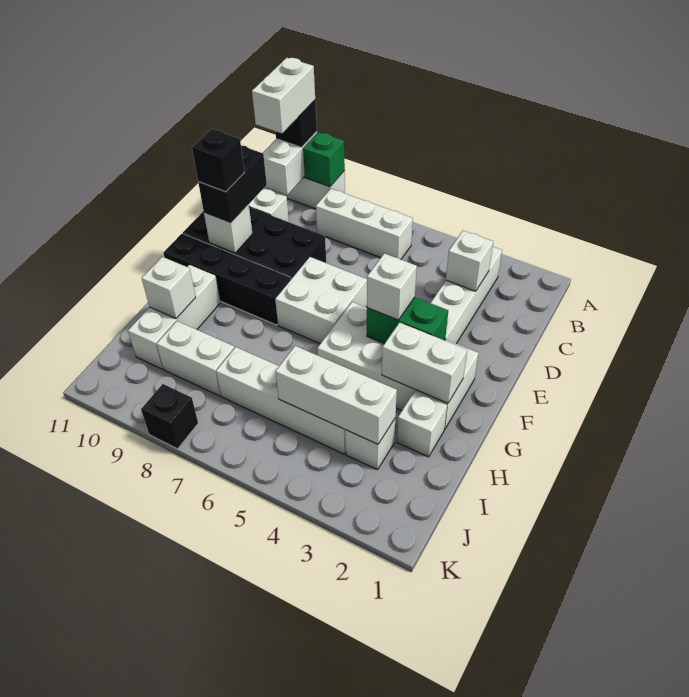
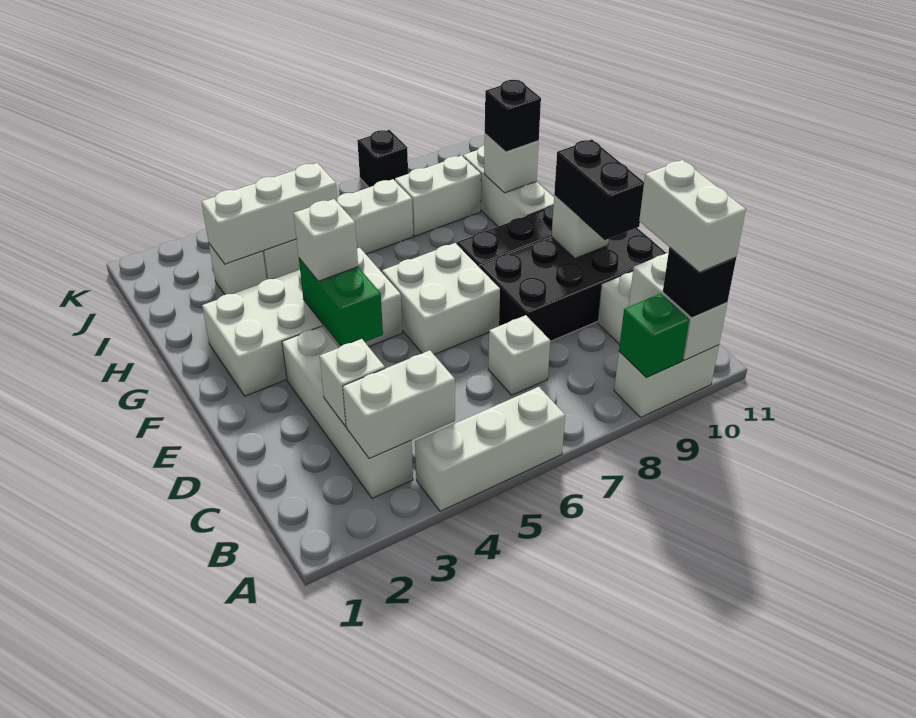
white brick B6:B8 level 1 -> white brick A4:A6 level 1
black brick E10 level 4 -> black brick H10 level 3
green brick F3:F4 level 2 -> green brick E4:F4 level 2
white brick G2:G3 level 2 -> white brick B3:B4 level 2
white brick H2 level 1 -> white brick C7 level 1

